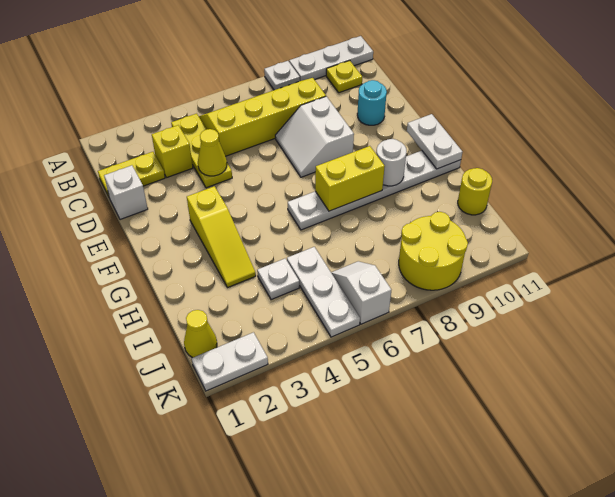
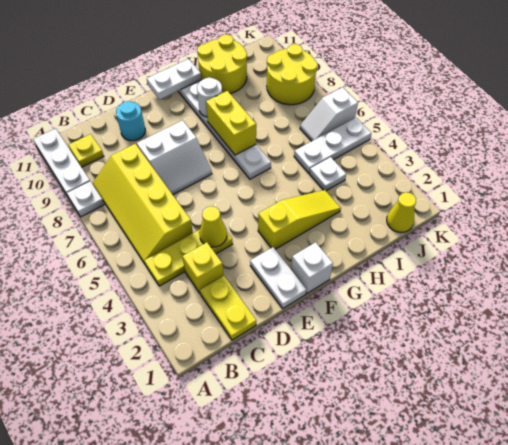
white brick D1 level 1 -> white brick F1 level 1
yellow round brick I11 level 1 -> yellow round brick H10:I11 level 1
white plate K1:K2 level 1 -> white plate E1:E2 level 1

